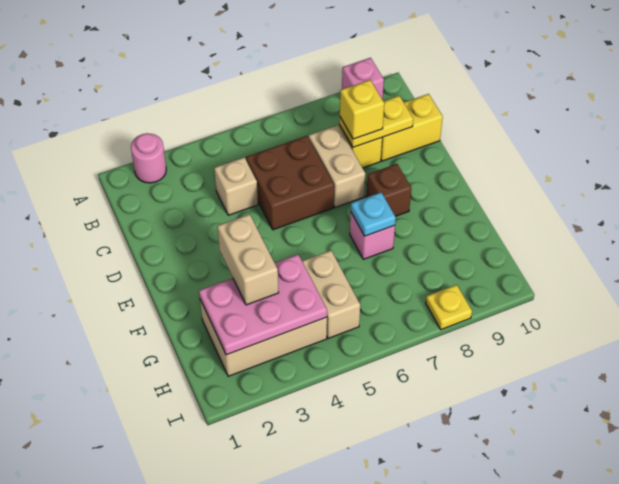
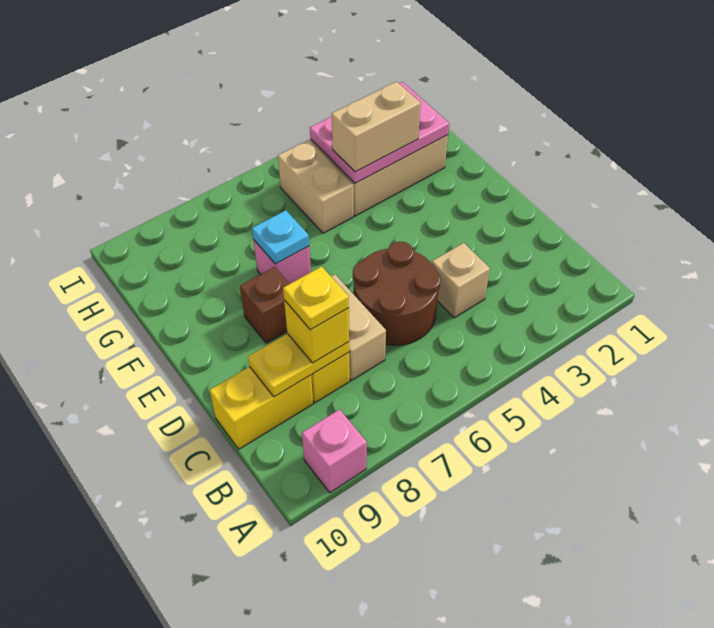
pink round brick A2 level 1 -> none
brown brick C5:D6 level 1 -> brown round brick C5:D6 level 1
tan brick F3:G3 level 3 -> tan brick G3:G4 level 3
yellow plate I8 level 1 -> yellow plate C8 level 4

